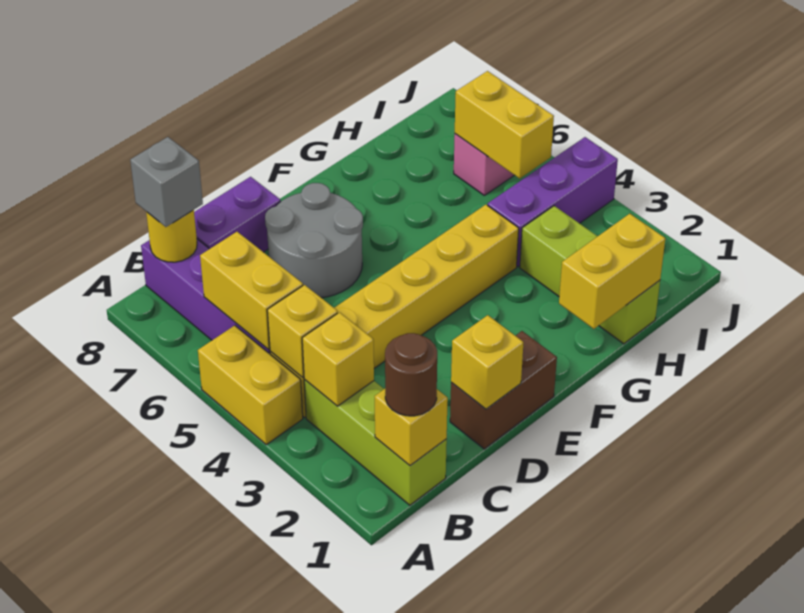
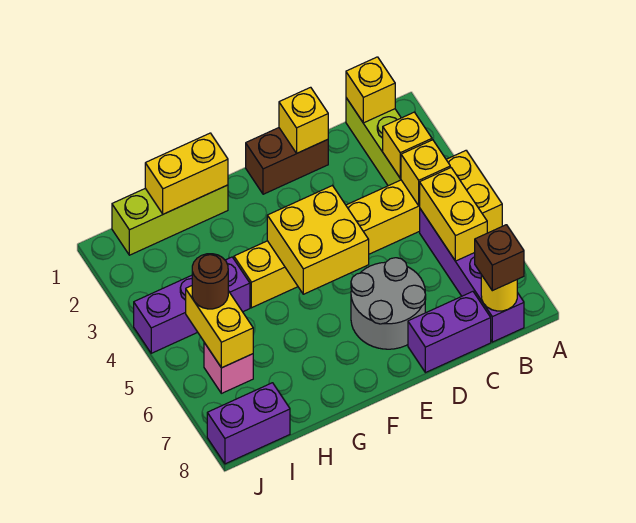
brown round brick B1 level 3 -> brown round brick I5 level 3
grey brick B8 level 3 -> brown brick B8 level 3
none -> yellow brick E4:F5 level 2
lime brick H1:H3 level 1 -> lime brick G1:I1 level 1
none -> purple brick I8:J8 level 1

